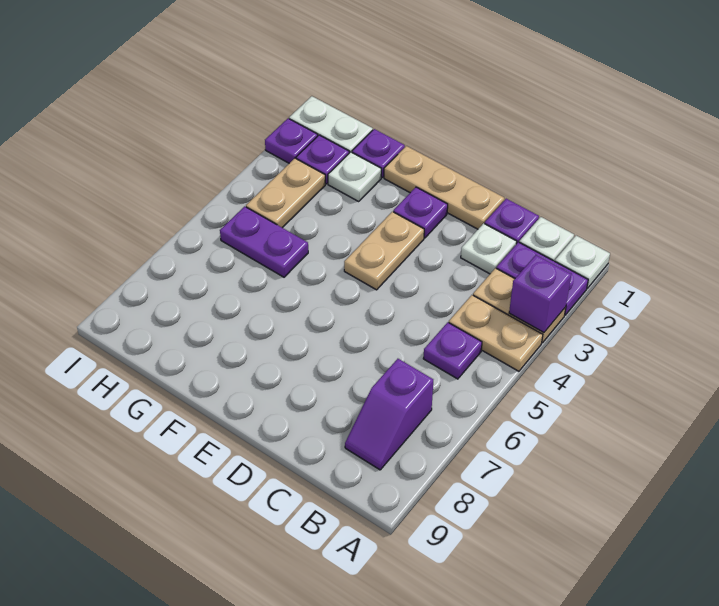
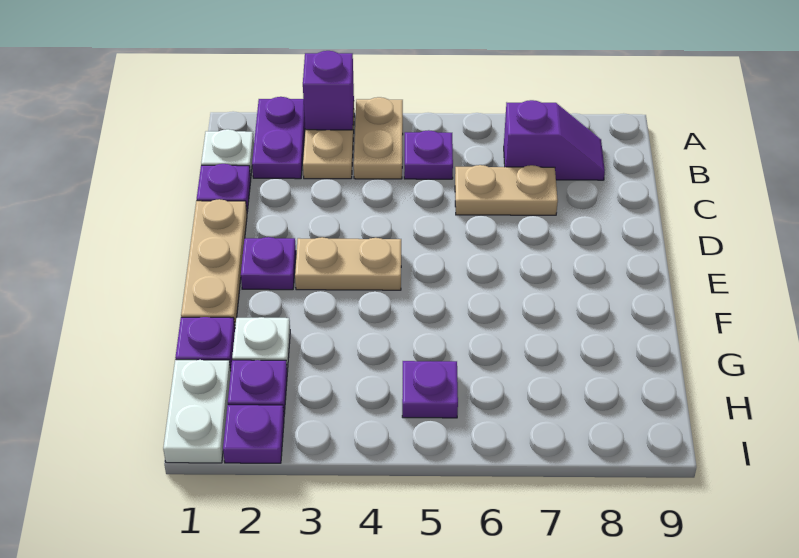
white plate A1 level 1 -> none
white plate C2 level 1 -> none
purple plate G5:H5 level 1 -> purple plate H5 level 1
tan plate H3:H4 level 1 -> tan plate C6:C7 level 1

